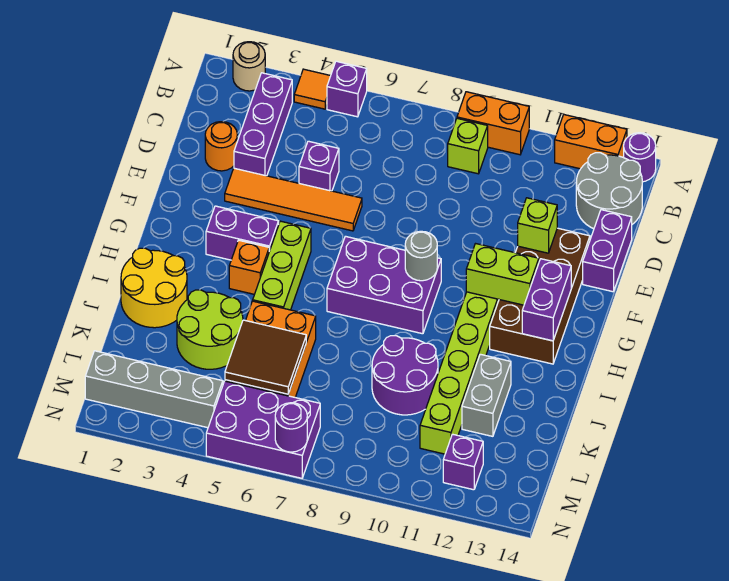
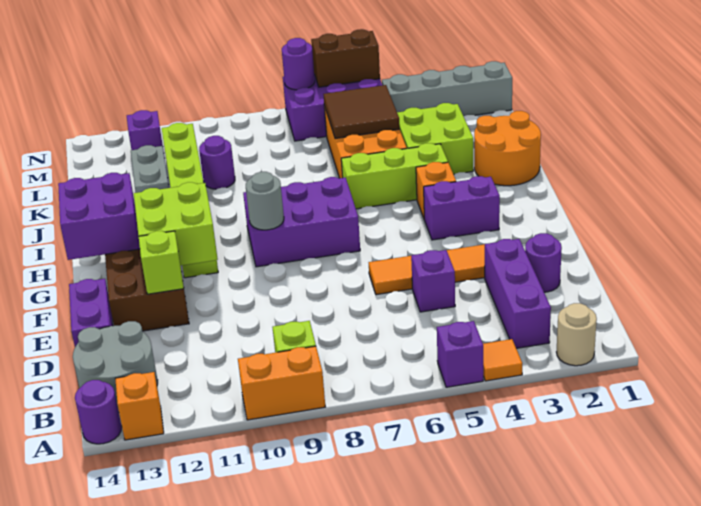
orange brick A12:A13 level 1 -> orange brick A13 level 1
orange round brick D2 level 1 -> purple round brick D2 level 1
lime brick G5:I5 level 1 -> lime brick I4:I6 level 1
lime brick G11:G12 level 2 -> lime brick F11:G12 level 2
purple brick G13:H13 level 2 -> purple brick G13:H14 level 2
yellow round brick I1:J2 level 1 -> orange round brick I1:J2 level 1
lime round brick J3:K4 level 1 -> lime brick J3:K4 level 1
purple round brick J9:K10 level 1 -> purple round brick K10 level 1
none -> brown brick N5:N6 level 2

